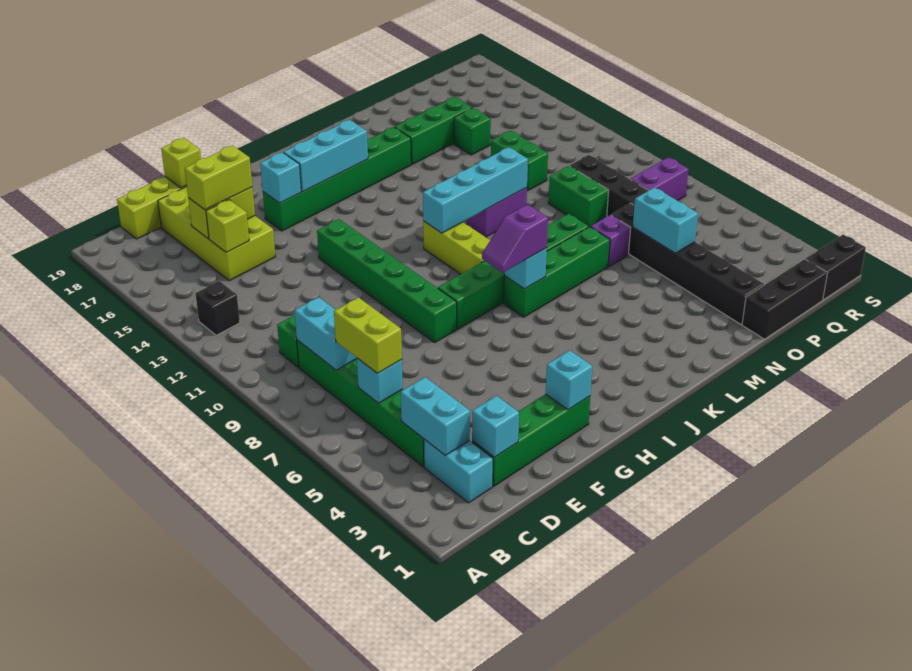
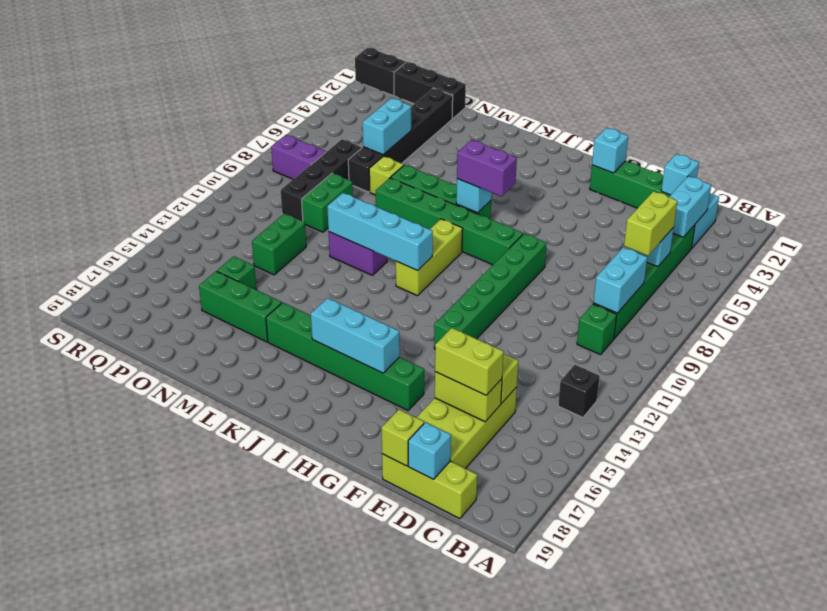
cyan brick G16 level 2 -> cyan brick D19 level 2
purple slope I7:J7 level 3 top J -> purple brick I7:J7 level 3
purple brick N7 level 1 -> lime brick N7 level 1

